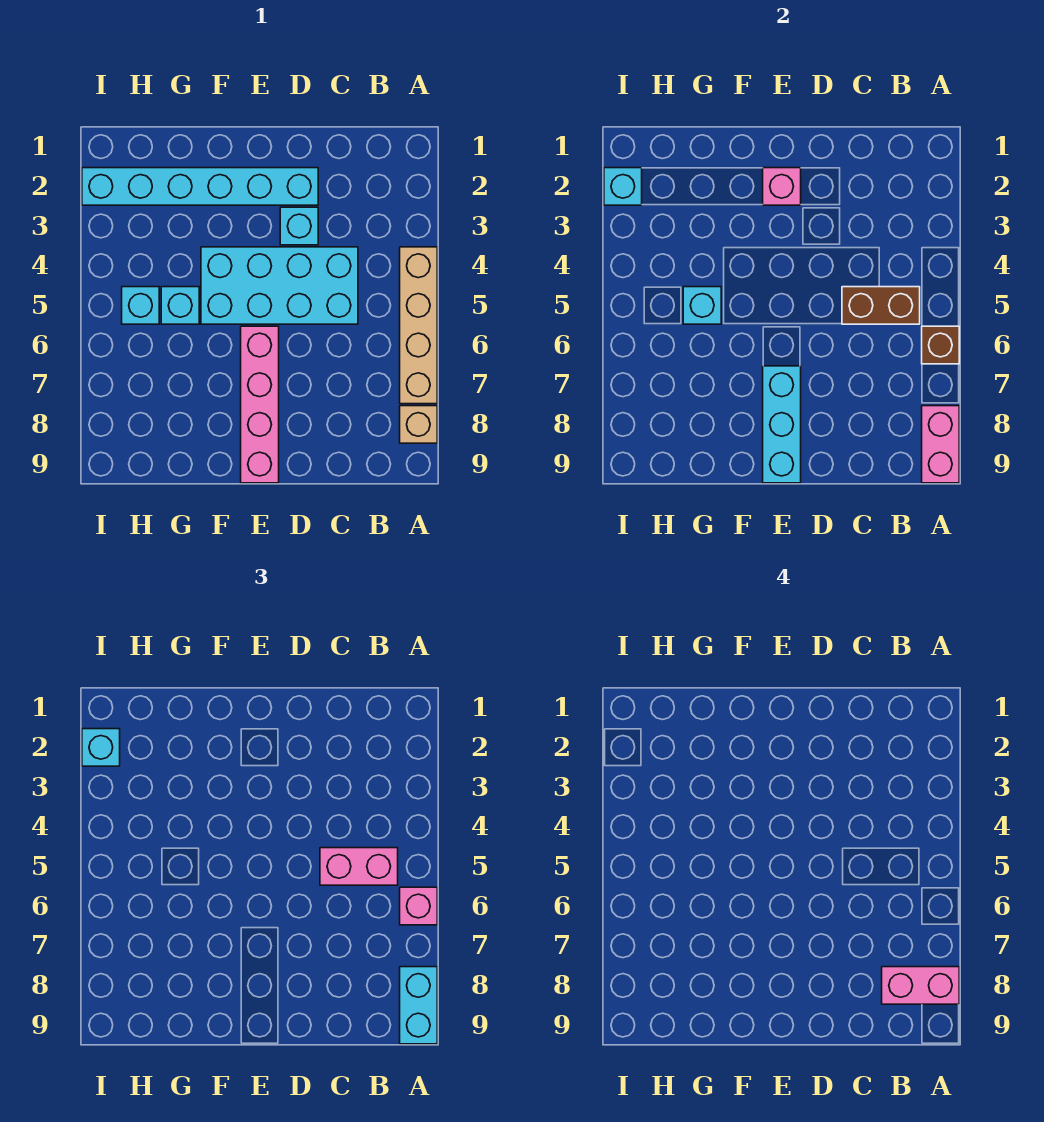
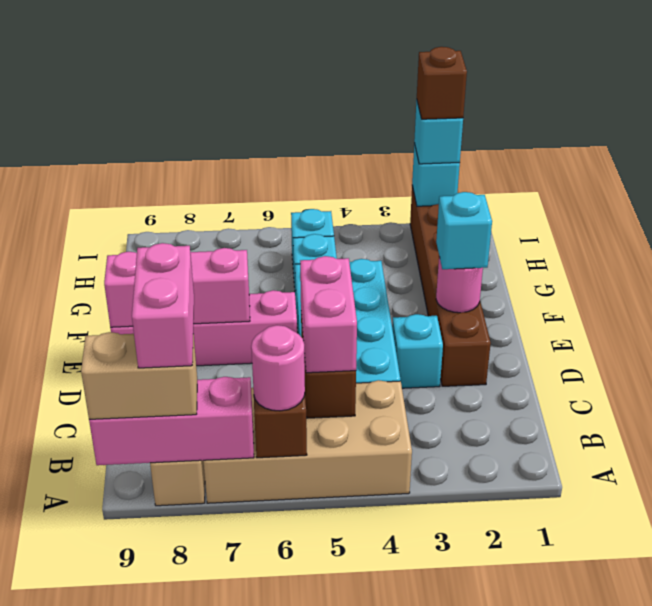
tan brick A4:A7 level 1 -> tan brick A4:B7 level 1
pink brick A6 level 3 -> pink round brick A6 level 3
pink brick A8:A9 level 2 -> pink brick A7:A9 level 2
cyan brick A8:A9 level 3 -> tan brick A8:A9 level 3
cyan brick D2:I2 level 1 -> brown brick D2:I2 level 1
pink brick E2 level 2 -> pink round brick E2 level 2
cyan brick E7:E9 level 2 -> pink brick E7:E9 level 2
cyan brick G5 level 2 -> cyan brick E2 level 3
none -> brown brick I2 level 4

